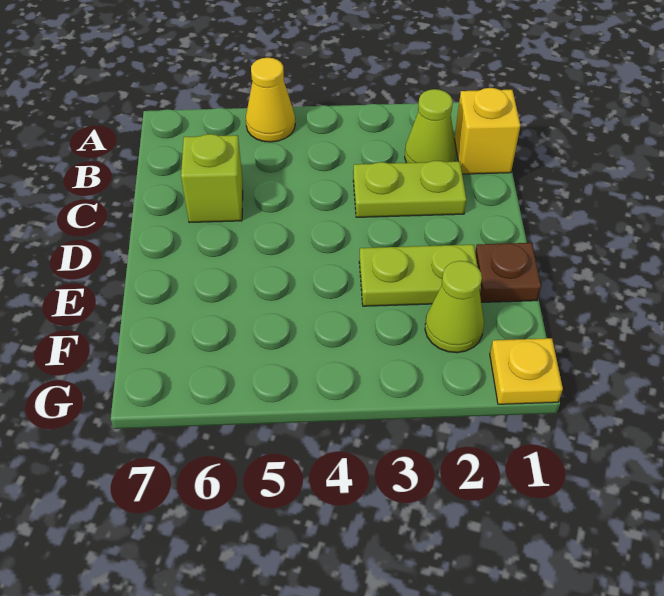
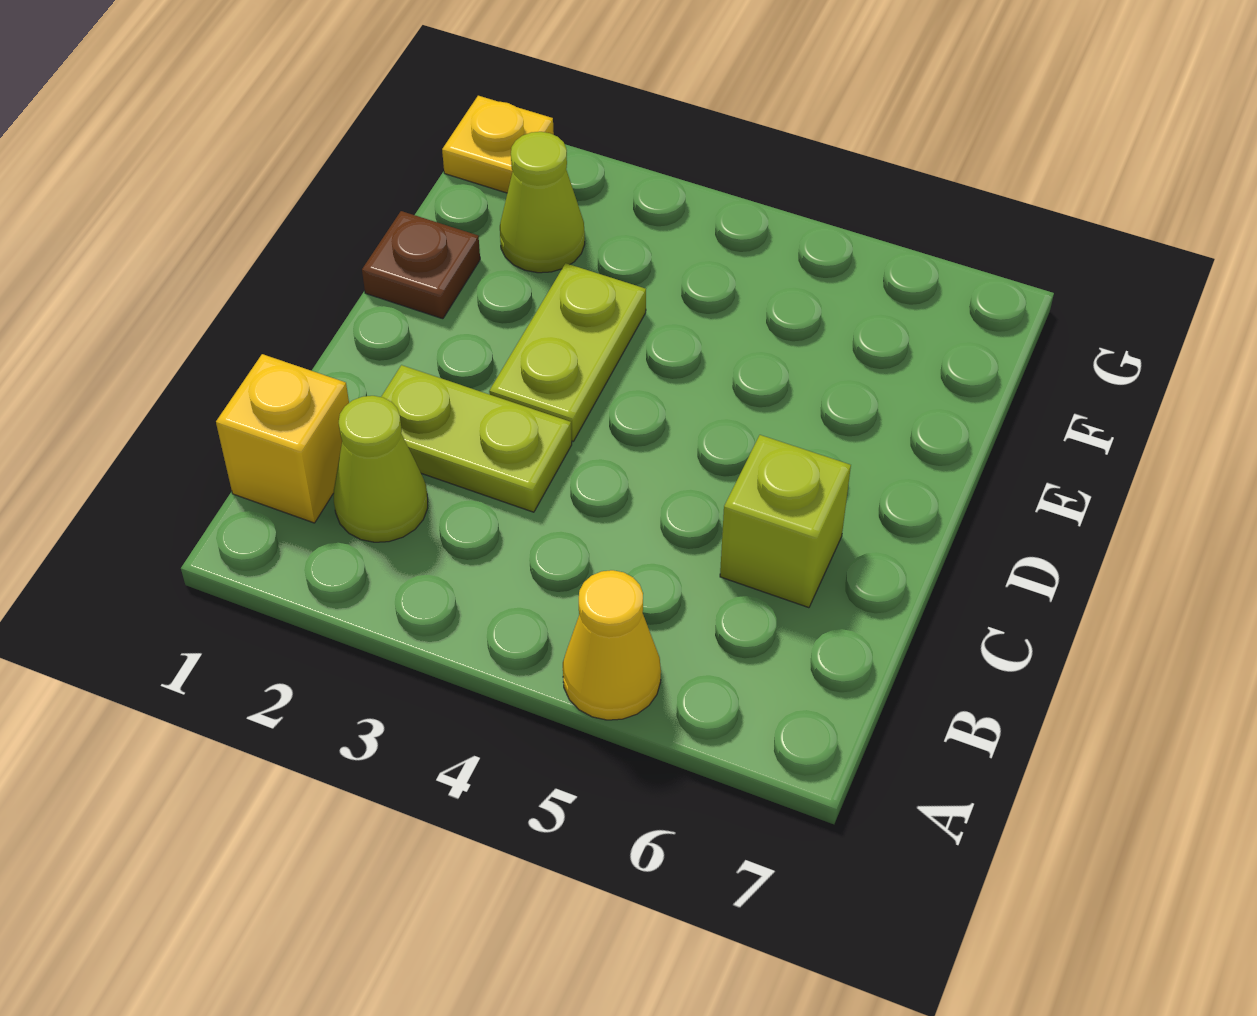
lime plate E2:E3 level 1 -> lime plate D3:E3 level 1

